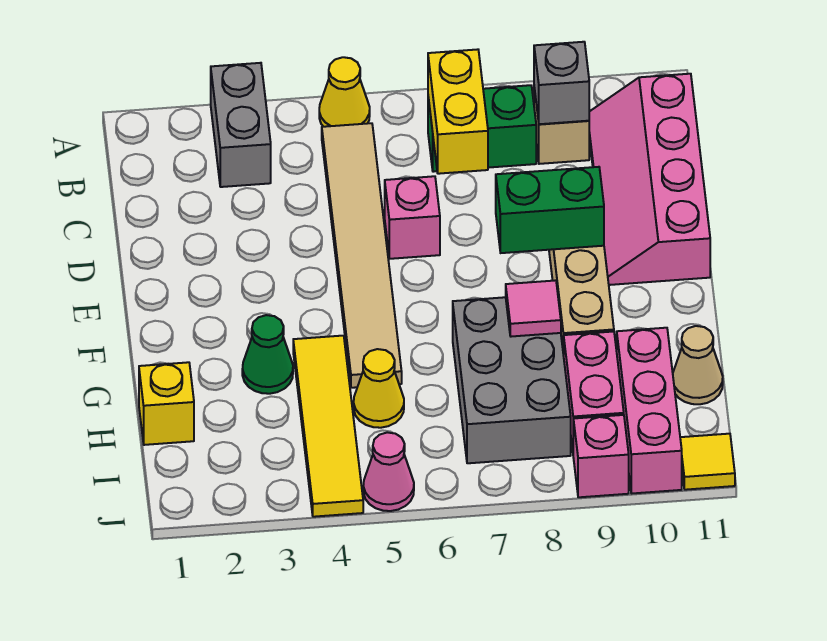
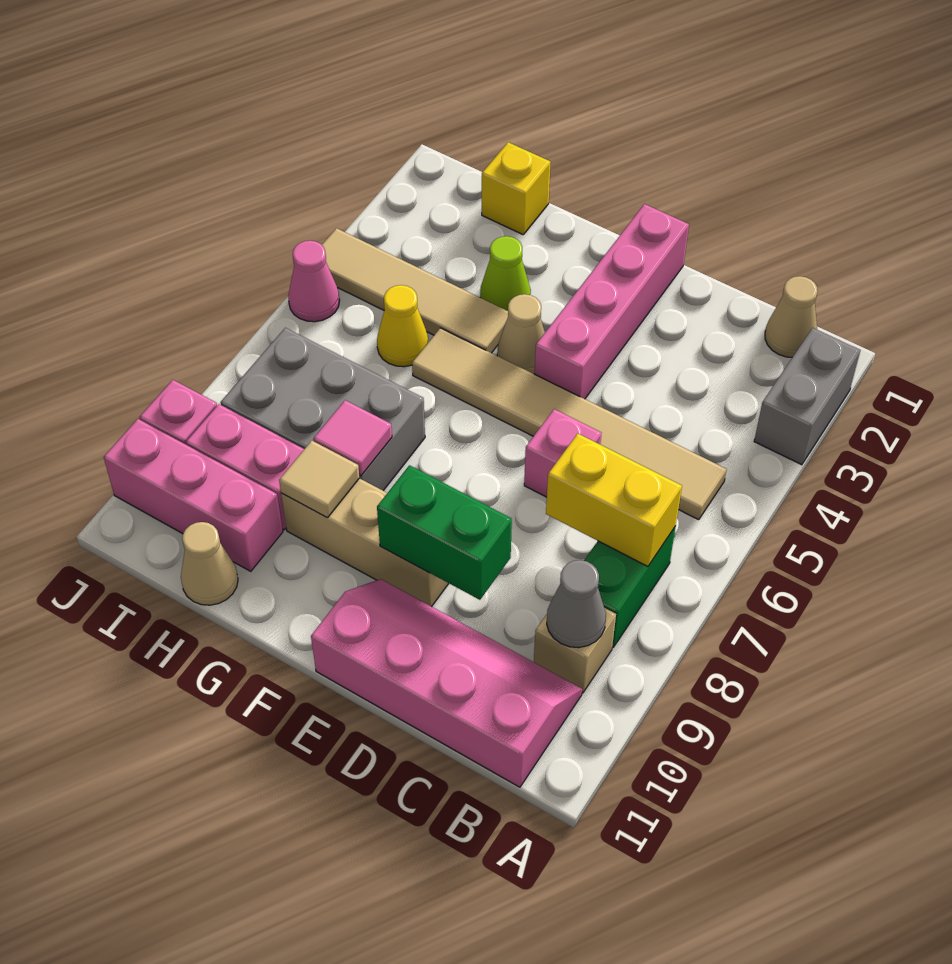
grey brick A3:B3 level 1 -> grey brick A2:A3 level 1
yellow cone A5 level 1 -> none
none -> tan cone B1 level 1
grey brick B9 level 2 -> grey cone B9 level 2
none -> pink brick E1:E4 level 1
green brick E8:E9 level 2 -> green brick D9:E9 level 2
none -> tan cone F4 level 1
green cone G3 level 1 -> lime cone G3 level 1
yellow tile G4:J4 level 1 -> tan tile G4:J4 level 1
none -> tan tile G9 level 2
yellow tile J11 level 1 -> none

